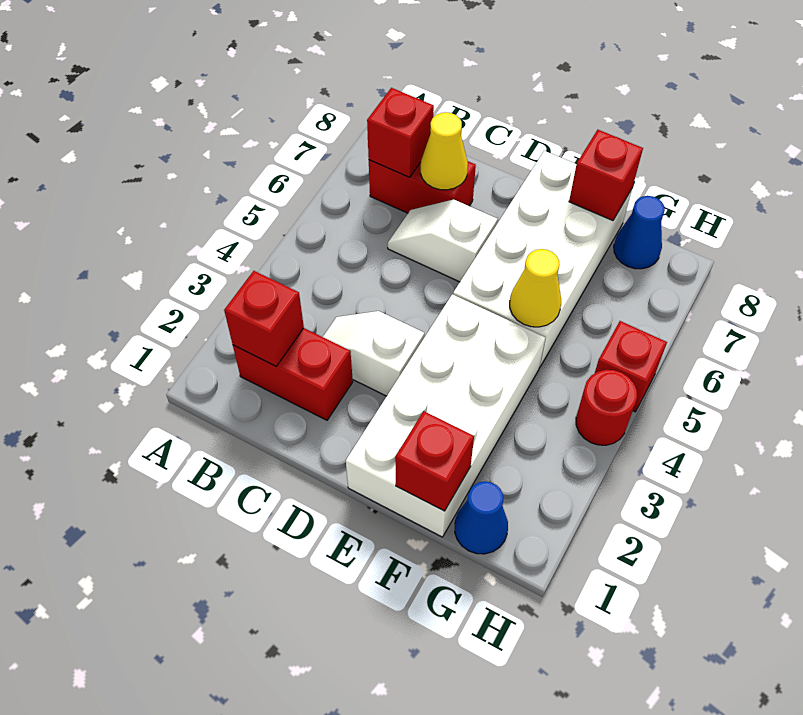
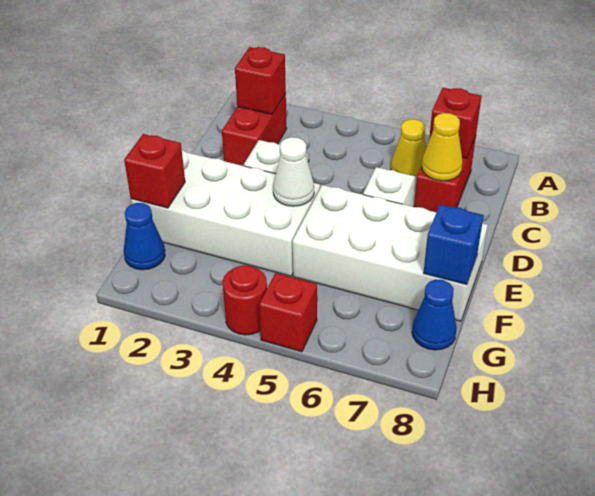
none -> white cone E4 level 2
yellow cone F5 level 2 -> yellow cone B6 level 1
red brick F8 level 2 -> blue brick F8 level 2

